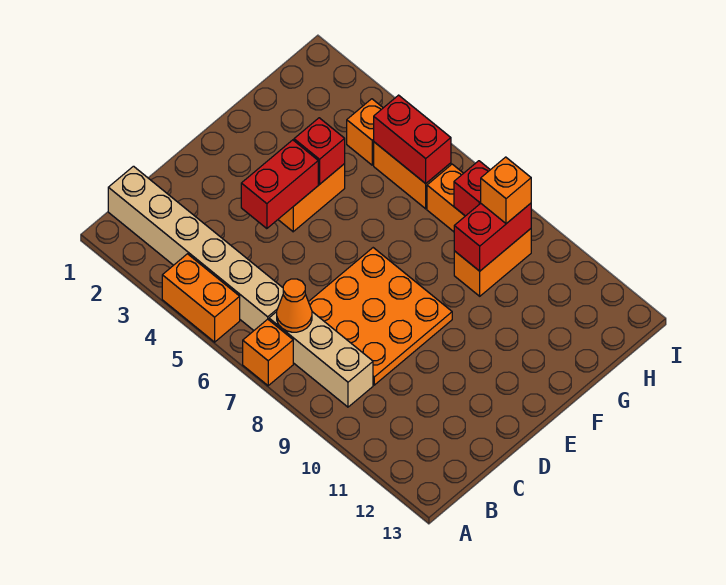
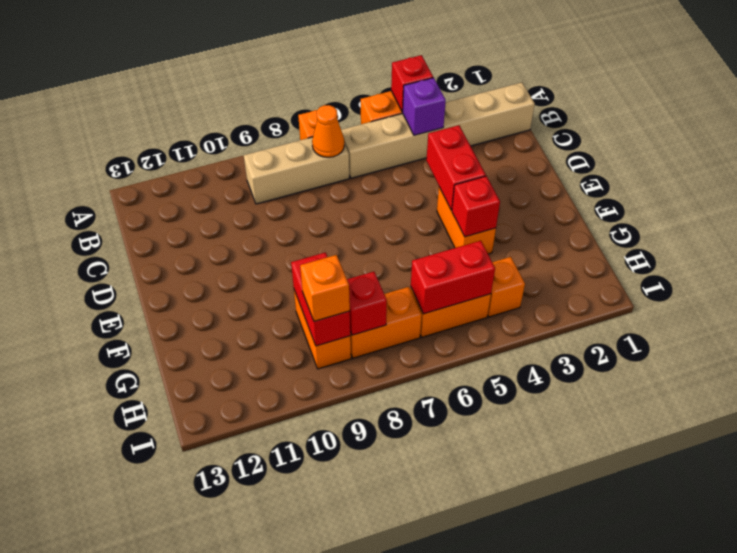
none -> red brick A4 level 2
none -> purple brick B4 level 2
orange plate C7:E9 level 1 -> none

